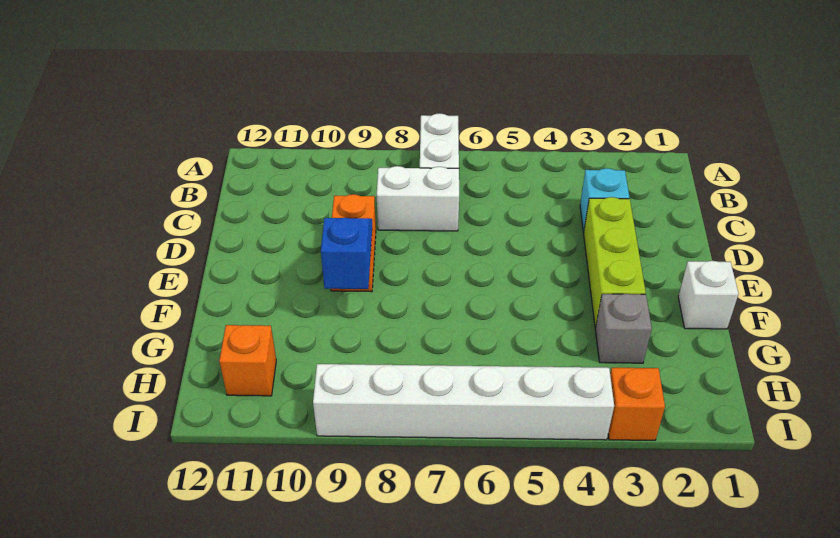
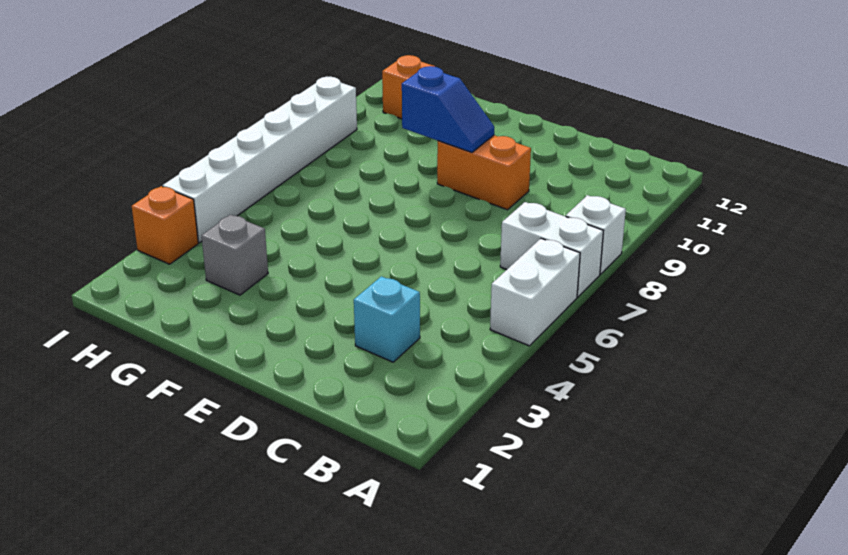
white brick C7:C8 level 1 -> white brick A5:A6 level 1
lime brick D3:F3 level 1 -> none
white brick F1 level 1 -> white brick A8 level 1

